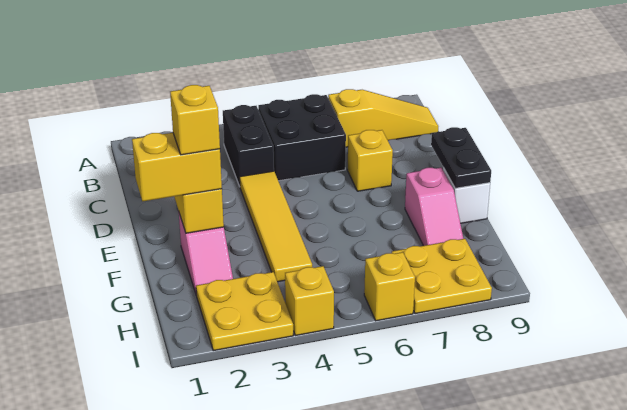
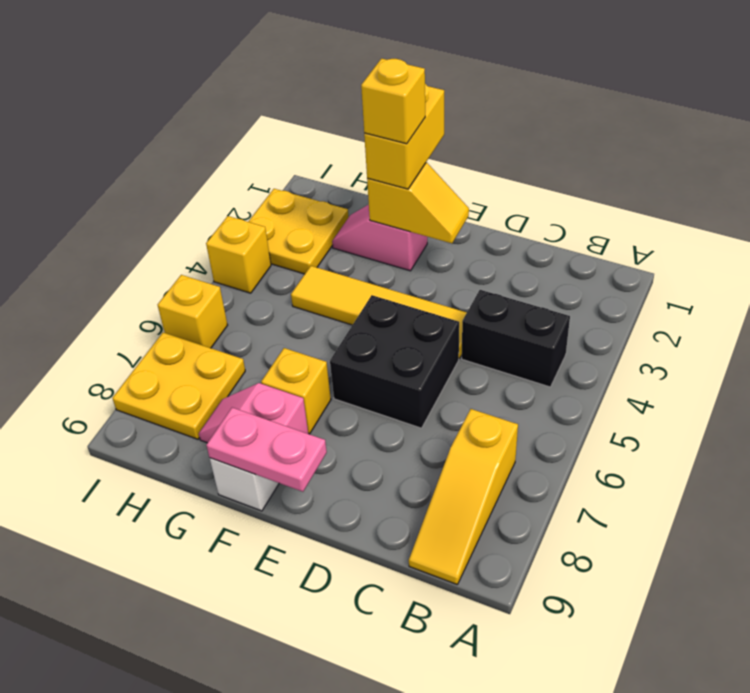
black brick B5:C6 level 1 -> black brick D5:E6 level 1
yellow brick D7 level 1 -> yellow brick F7 level 1
black plate E9:F9 level 2 -> pink plate E9:F9 level 2

